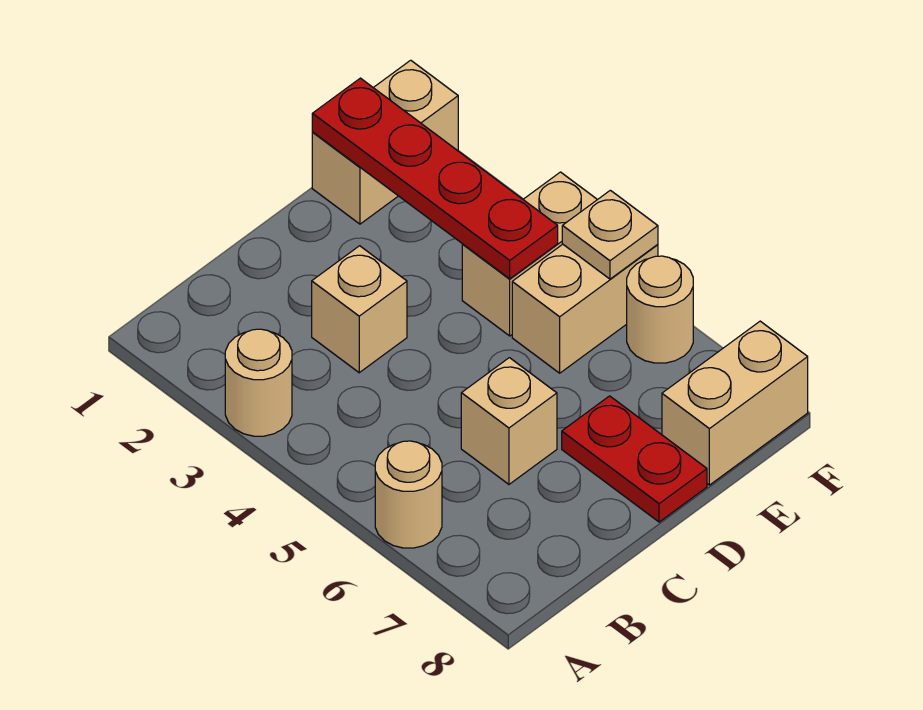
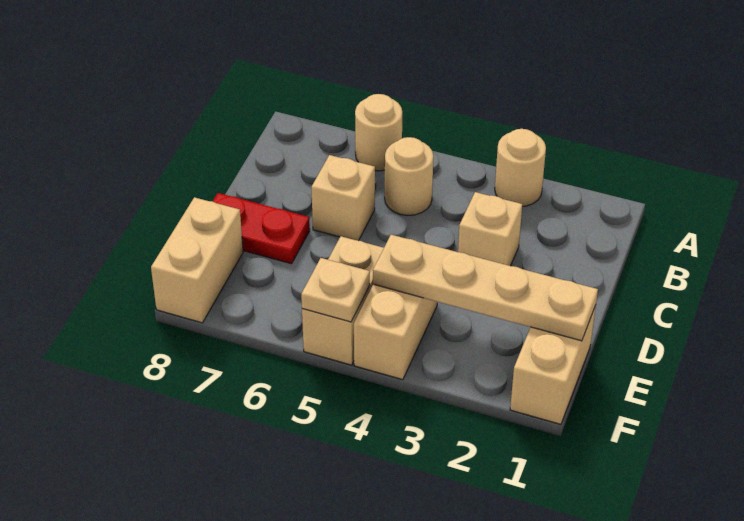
red plate E1:E4 level 2 -> tan plate E1:E4 level 2
tan round brick F6 level 1 -> tan round brick B5 level 1

